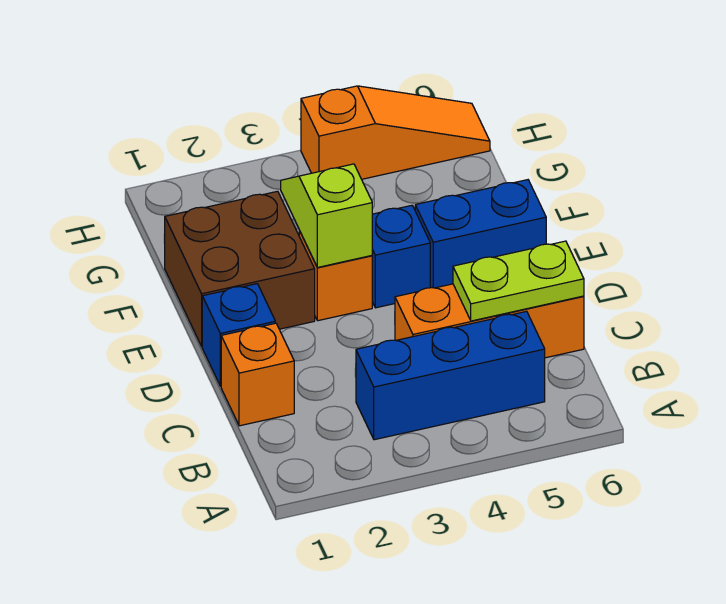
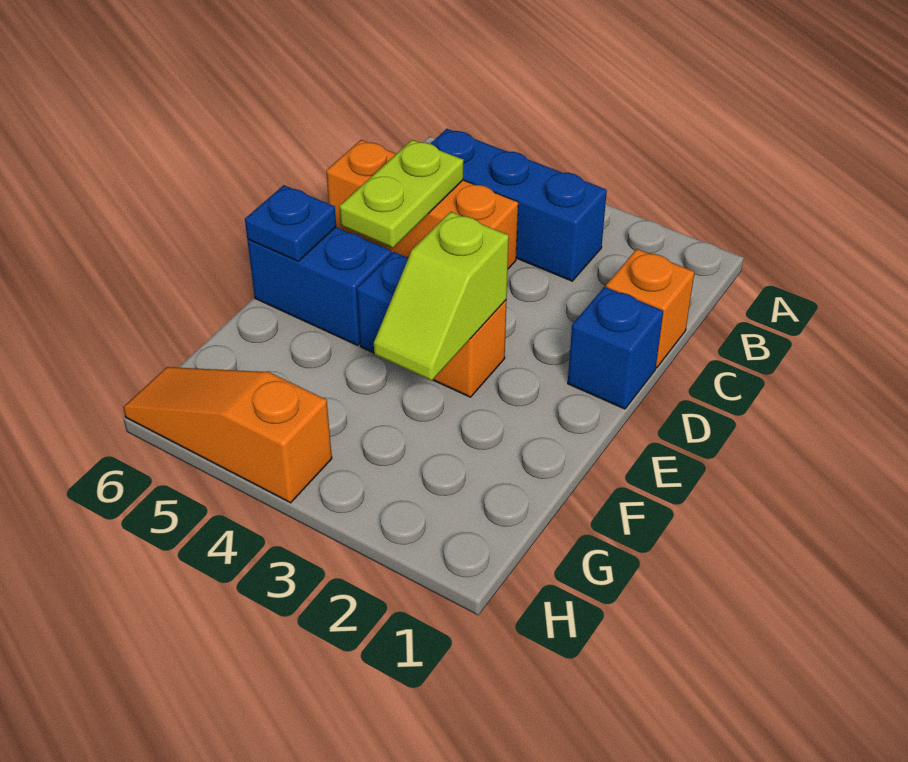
lime plate C5:C6 level 2 -> lime plate C5:D5 level 2
brown brick E1:F2 level 1 -> none
none -> blue plate E6 level 2

